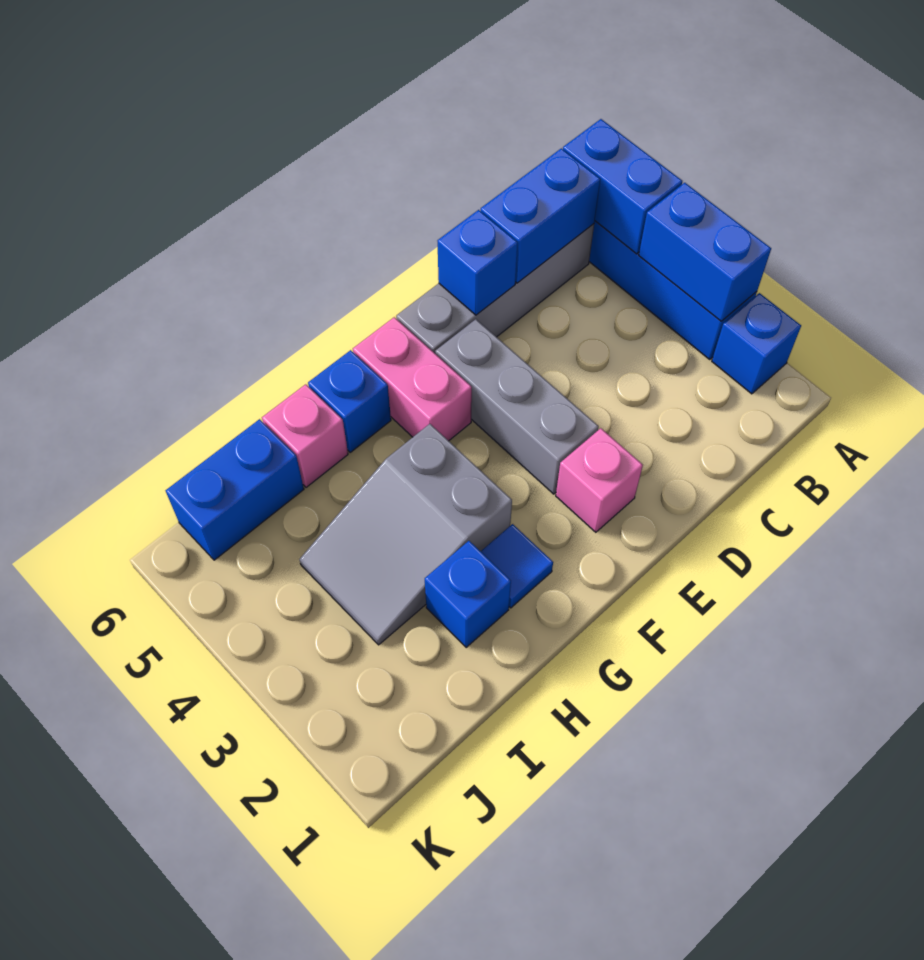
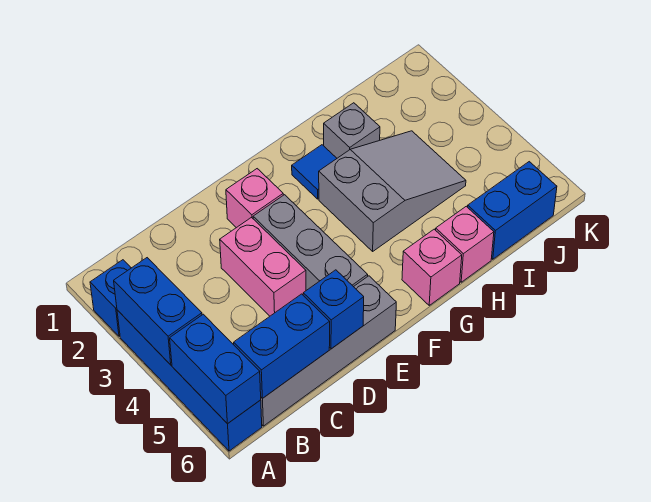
pink brick F5:F6 level 1 -> pink brick D3:D4 level 1
blue brick G6 level 1 -> pink brick G6 level 1
blue brick H2 level 1 -> grey brick H2 level 1

